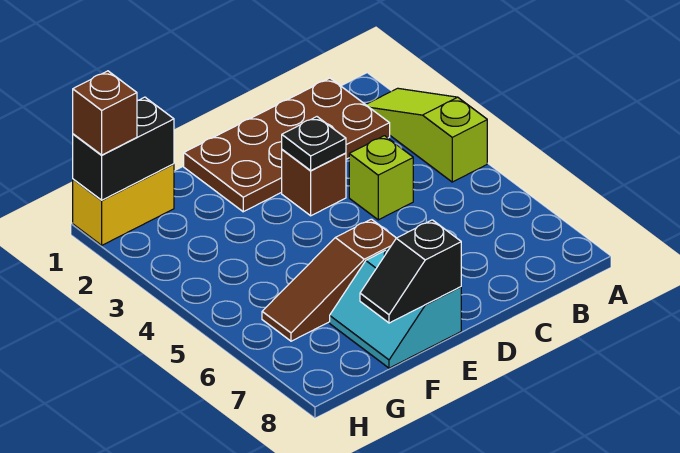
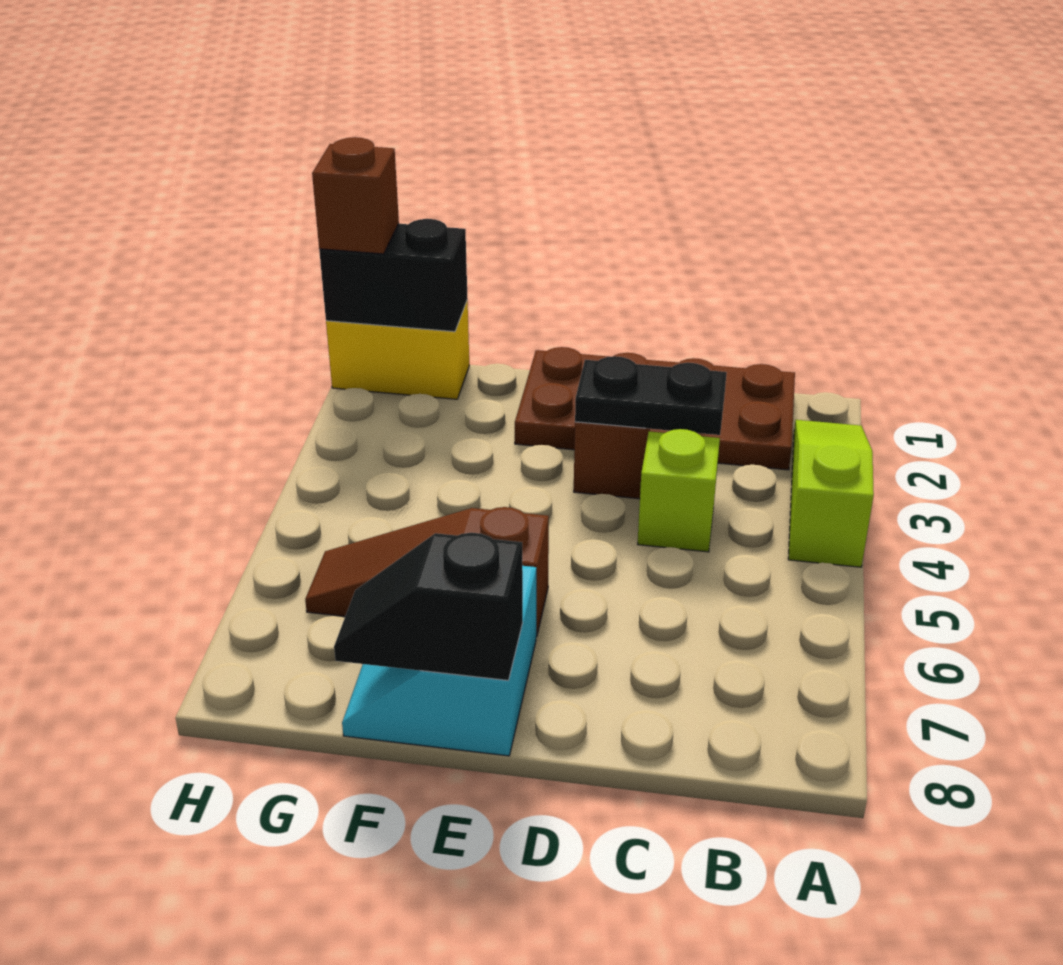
black plate D3 level 2 -> black plate C3:D3 level 2

